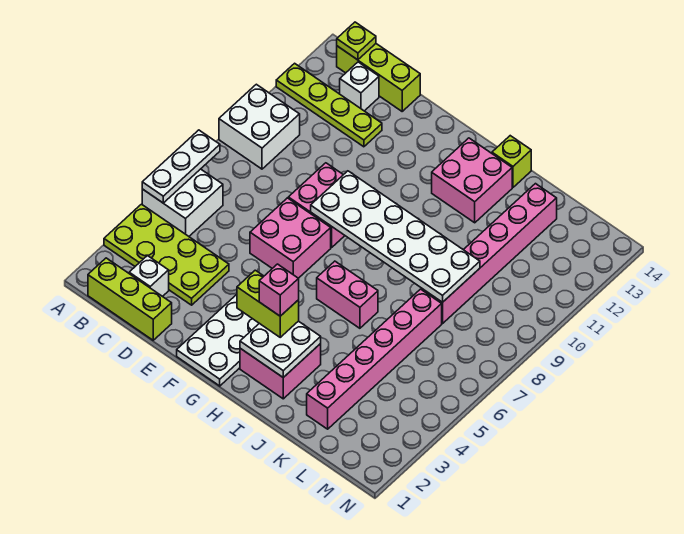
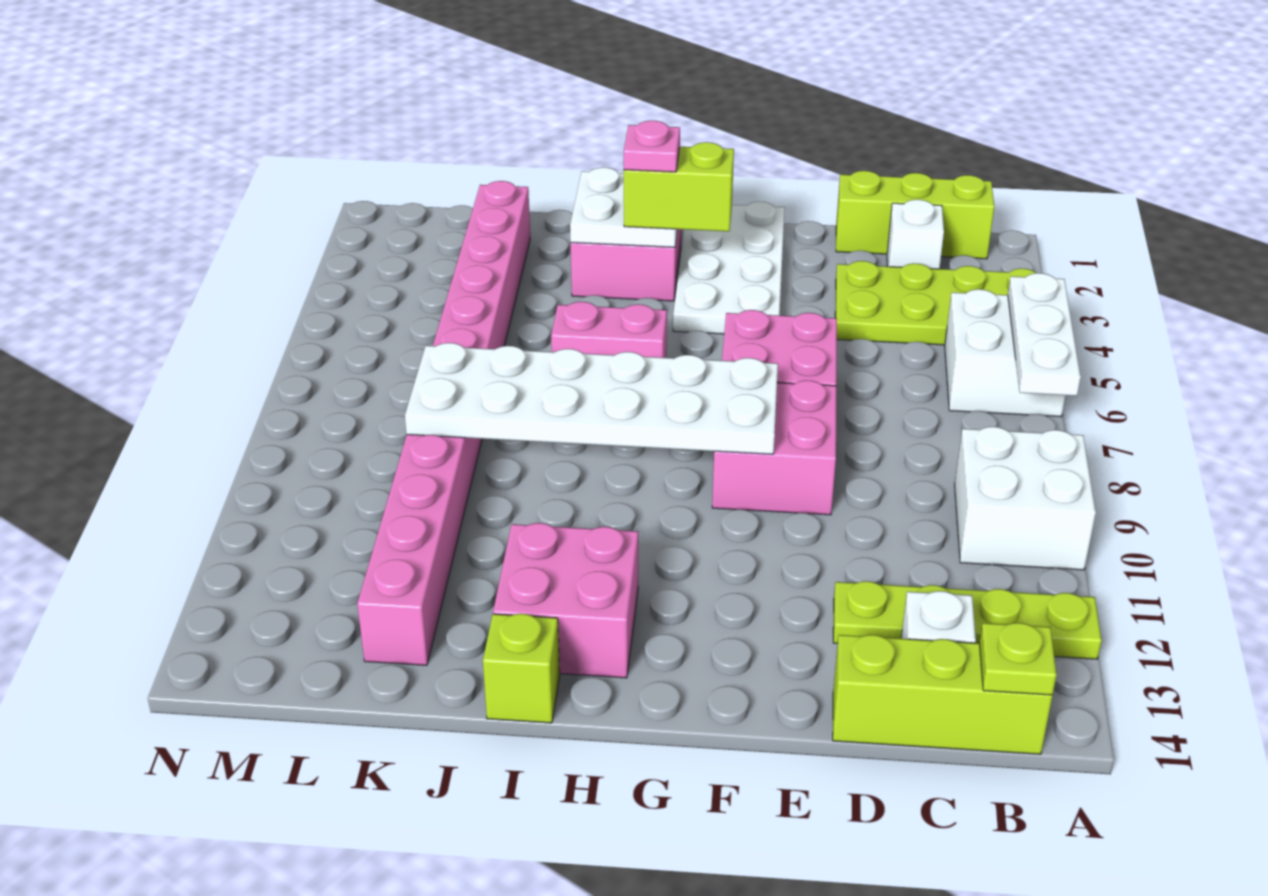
pink brick H3 level 4 -> pink plate H3 level 4

